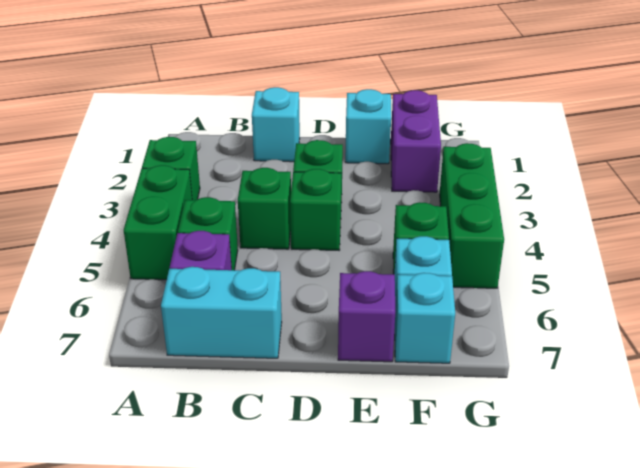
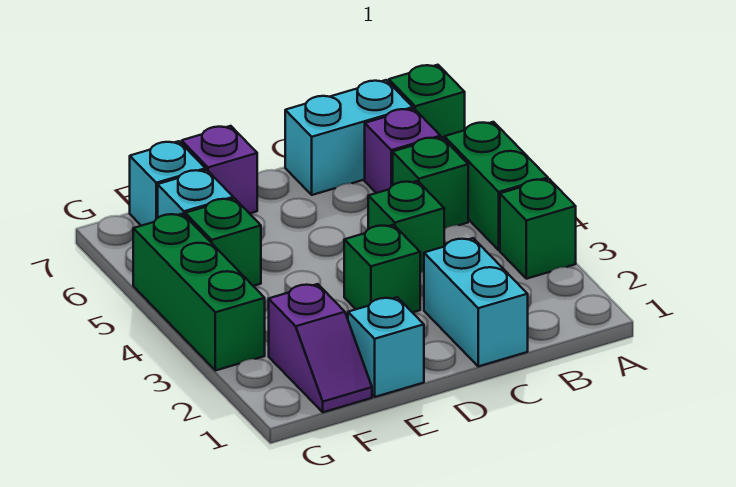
cyan brick C1 level 1 -> cyan brick C1:C2 level 1
green brick D4 level 1 -> green brick A7 level 1
purple brick F1:F2 level 1 -> purple slope F1:F2 level 1 top 2

